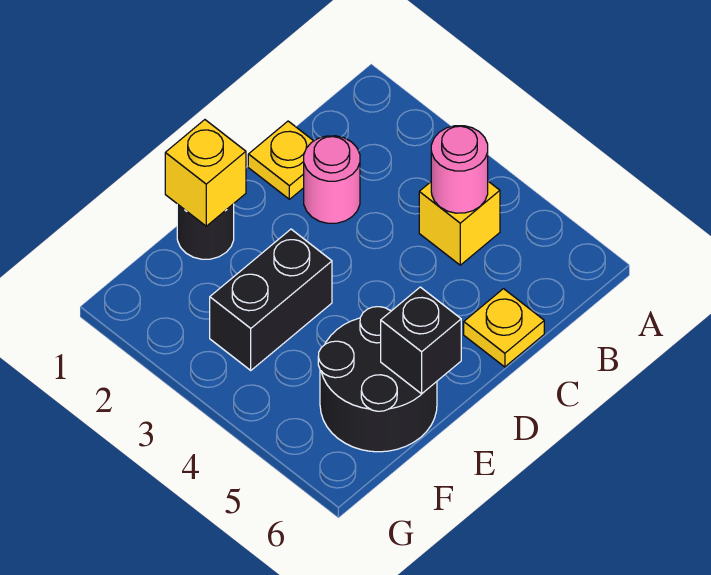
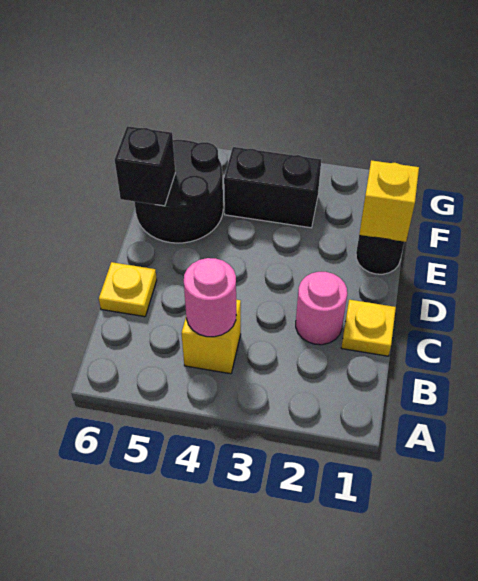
black brick E3:F3 level 1 -> black brick F3:F4 level 1

